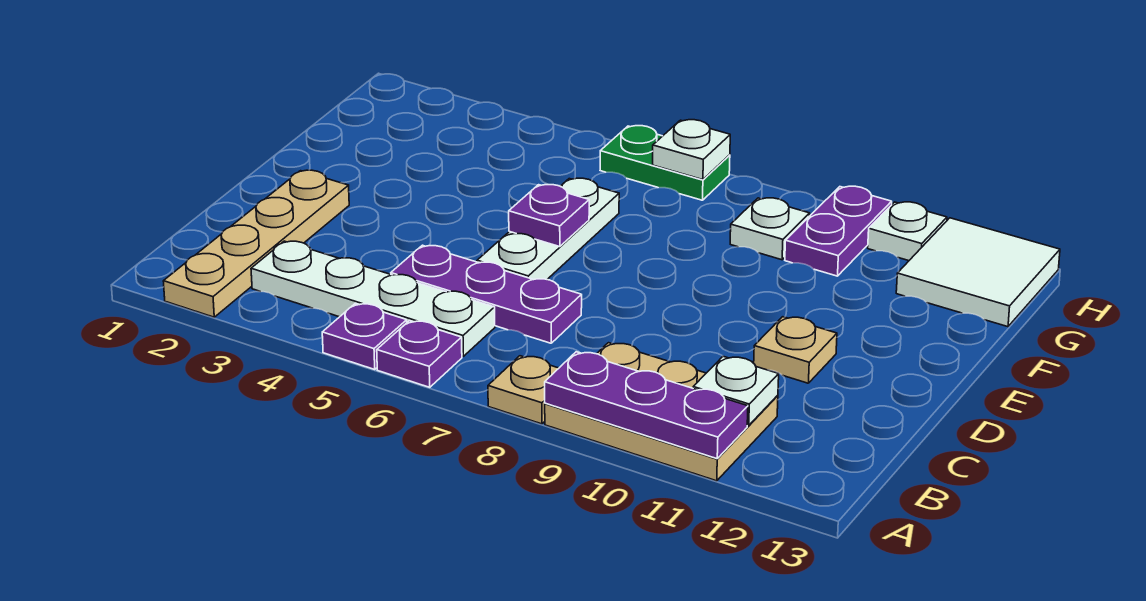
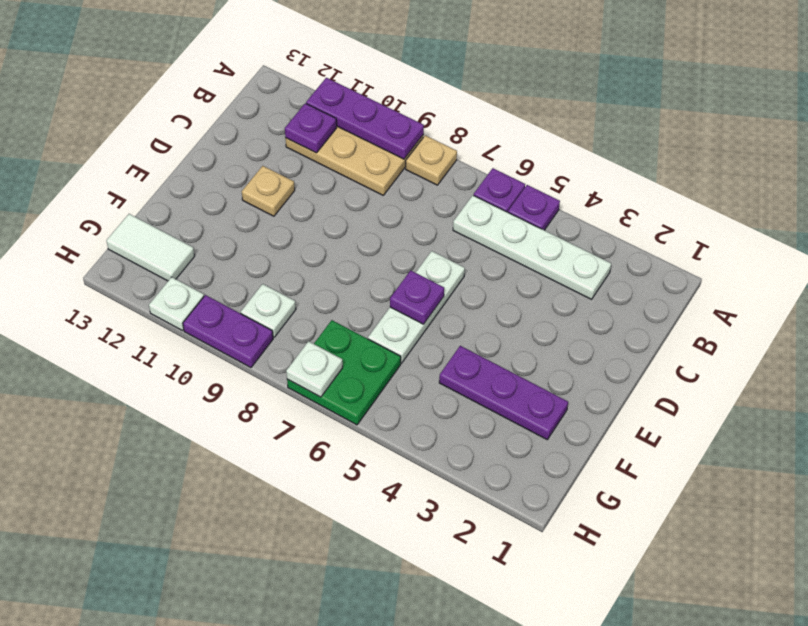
tan plate A2:D2 level 1 -> none
white plate B11 level 2 -> purple plate B11 level 2
purple plate C5:C7 level 1 -> purple plate F2:F4 level 1
purple plate G10:H10 level 1 -> purple plate H9:H10 level 1
white tile G12:H13 level 1 -> white tile G12:G13 level 1
green plate H6:H7 level 1 -> green plate G6:H7 level 1

